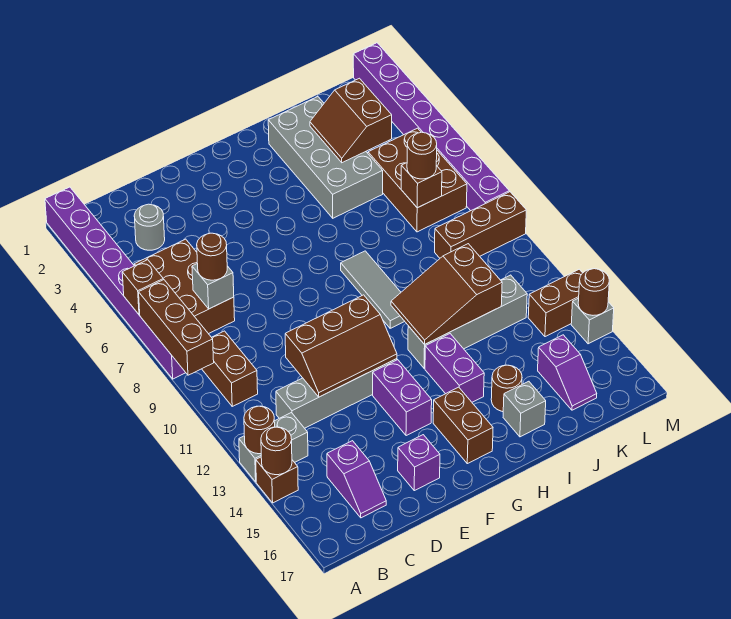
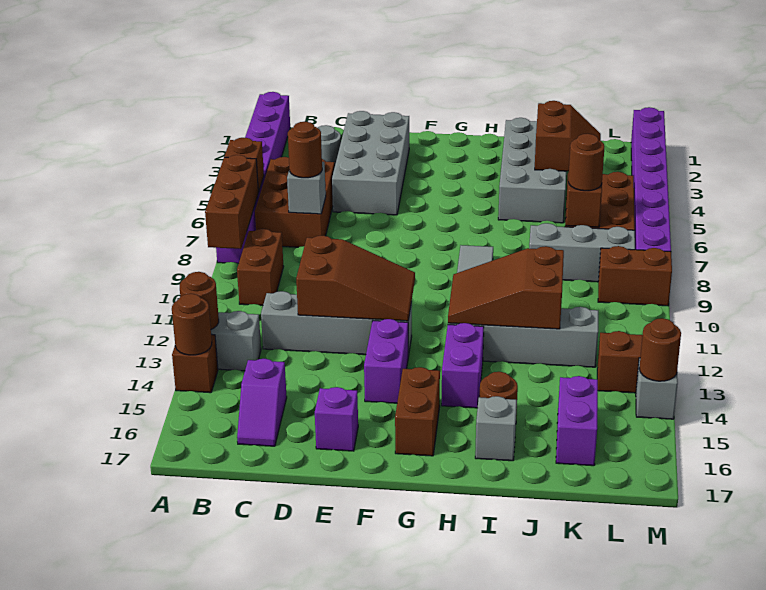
none -> grey brick D2:E5 level 1
brown slope D11:F12 level 2 top 11 -> brown slope D11:F12 level 2 top D
brown slope J3:K4 level 2 top K -> brown slope J3:K4 level 2 top J
none -> grey brick J8:L8 level 1
brown brick K9:M9 level 1 -> brown brick L9:M9 level 1
purple slope K15:K16 level 1 top 15 -> purple brick K15:K16 level 1

